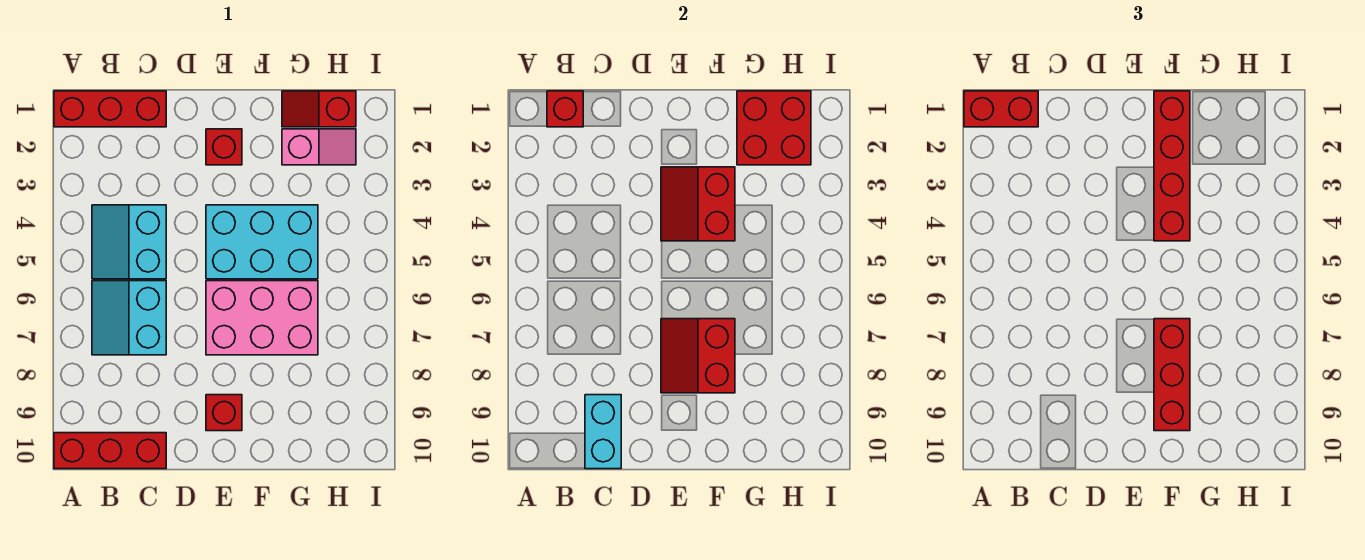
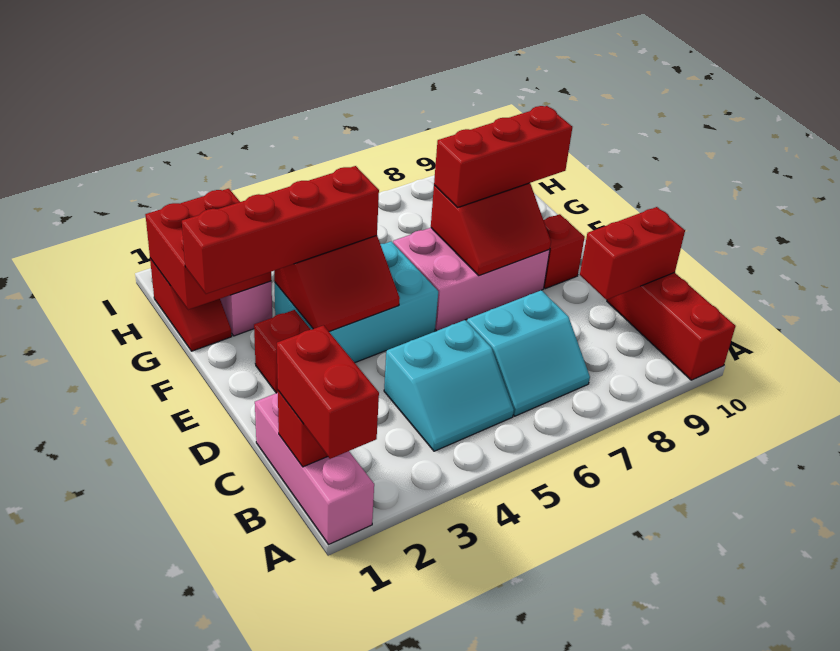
red brick A1:C1 level 1 -> pink brick A1:C1 level 1
cyan brick C9:C10 level 2 -> red brick C9:C10 level 2
cyan brick E4:G5 level 1 -> cyan brick E3:F5 level 1
pink brick E6:G7 level 1 -> pink brick E6:F8 level 1

